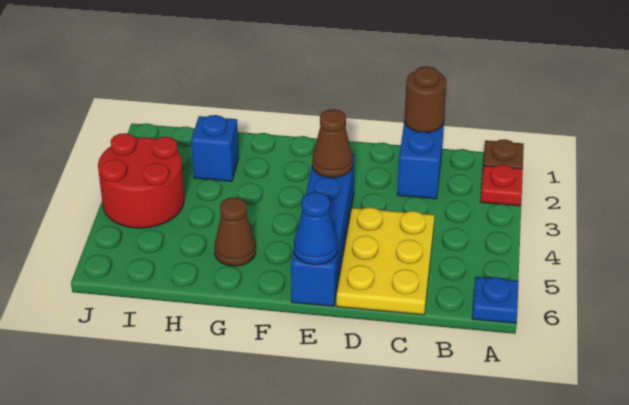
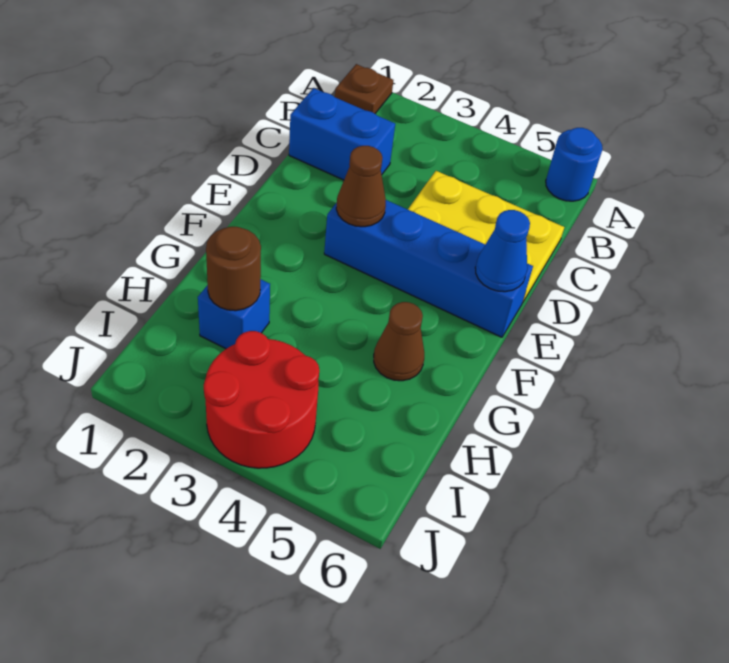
red plate A2 level 1 -> none
blue plate A6 level 1 -> blue round brick A6 level 1
brown round brick C1 level 2 -> brown round brick H2 level 2

